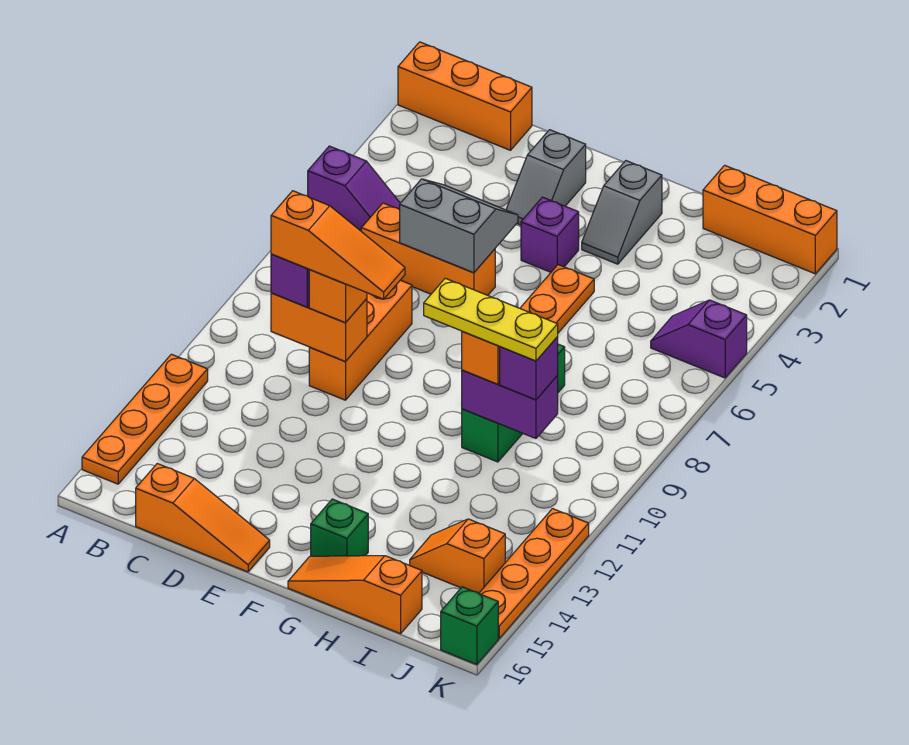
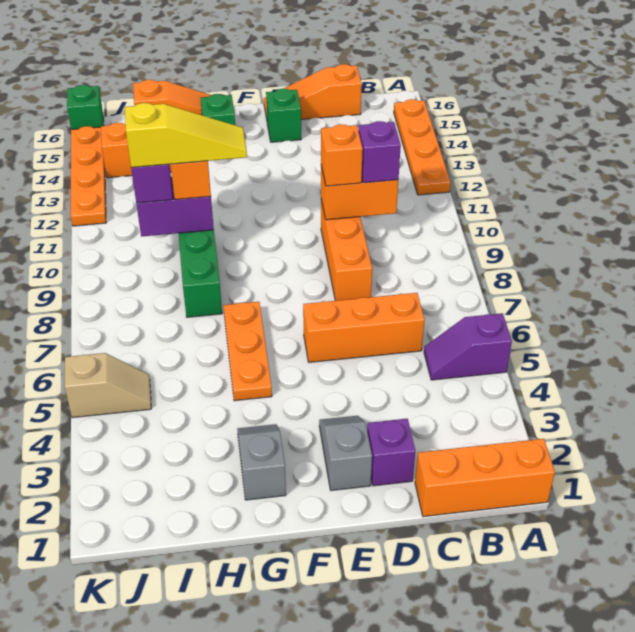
orange slope C10:E10 level 4 top C -> none
grey slope D5:E6 level 2 top 6 -> none
none -> green brick E15 level 1
purple brick F4 level 1 -> purple brick D2 level 1
yellow plate G10:I10 level 4 -> yellow slope G10:I10 level 4 top I
orange brick I1:K1 level 1 -> none
purple slope J5:K5 level 1 top K -> tan slope J5:K5 level 1 top K

